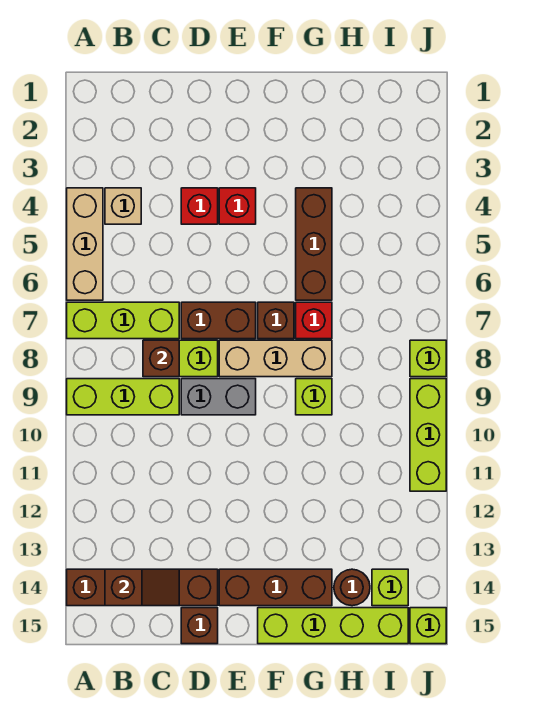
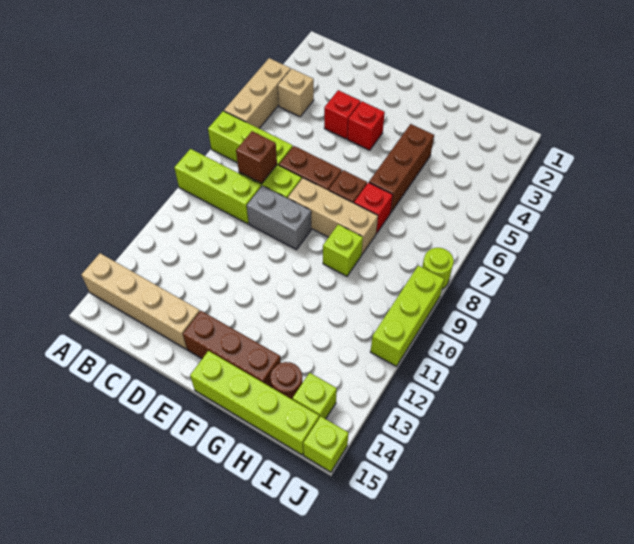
brown brick A14:D14 level 1 -> tan brick A14:D14 level 1
brown slope B14:C14 level 2 top B -> none
brown brick D15 level 1 -> none
lime brick J8 level 1 -> lime round brick J8 level 1

